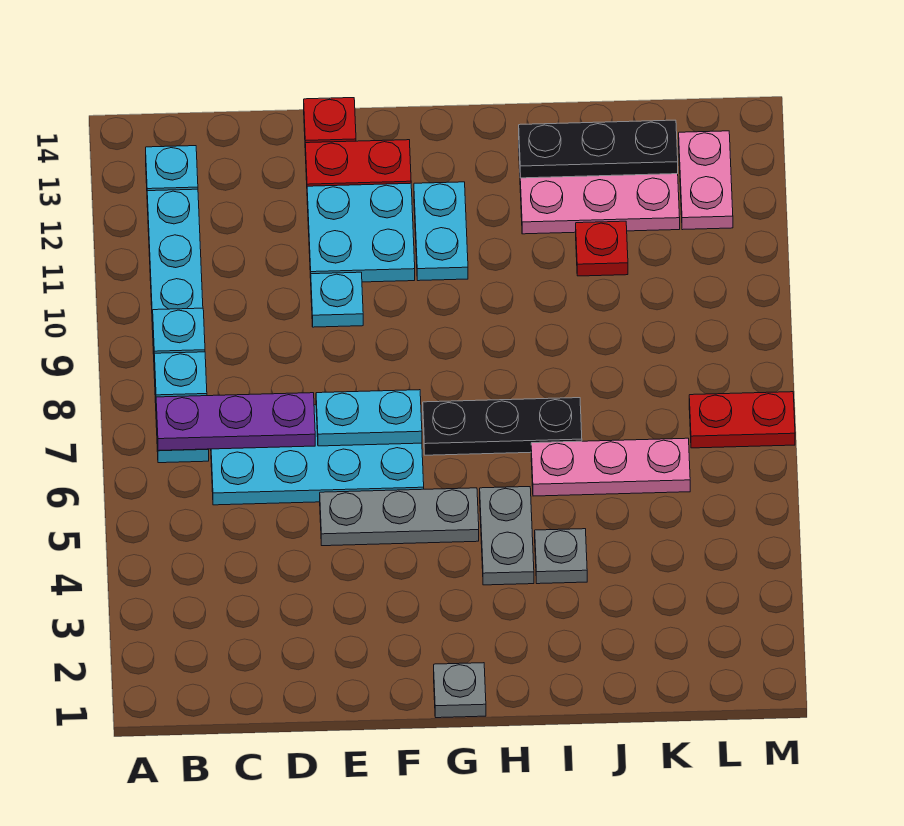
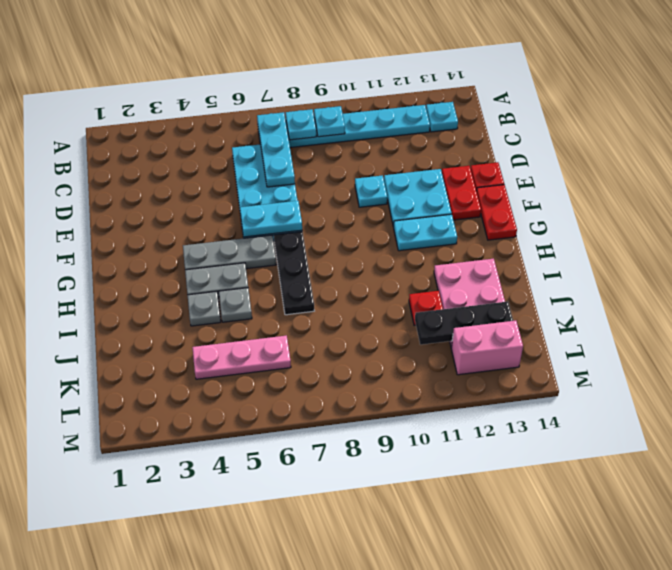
purple plate B7:D7 level 2 -> cyan plate B7:D7 level 2
grey plate E5:G5 level 1 -> grey plate G4:G6 level 1
cyan plate E7:F7 level 2 -> cyan plate F6:F7 level 2
grey plate G1 level 1 -> grey plate I5 level 1
pink plate I6:K6 level 1 -> pink plate K4:K6 level 1
black plate I13:K13 level 2 -> black plate K11:K13 level 2
red plate L7:M7 level 1 -> red plate F14:G14 level 1
pink plate L12:L13 level 1 -> pink brick L12:L13 level 1

